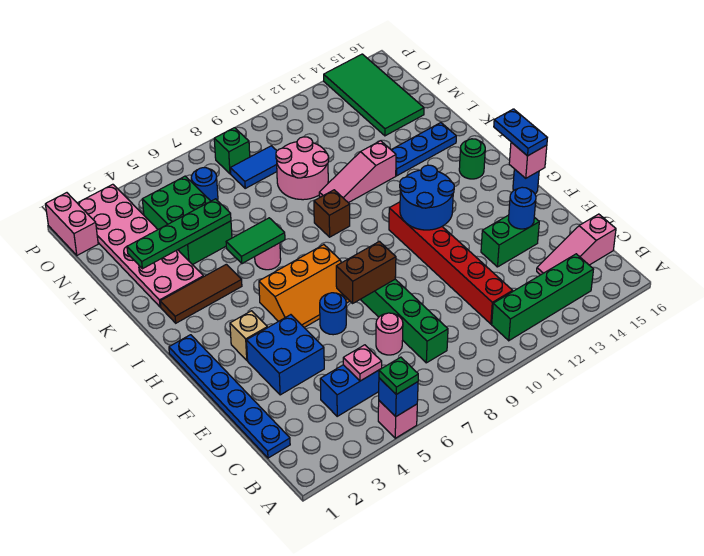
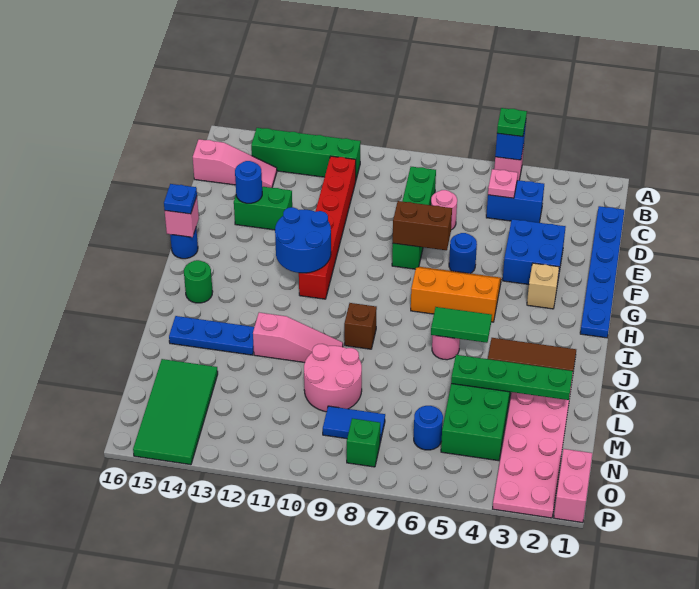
blue plate G16:H16 level 3 -> blue plate G16 level 3

